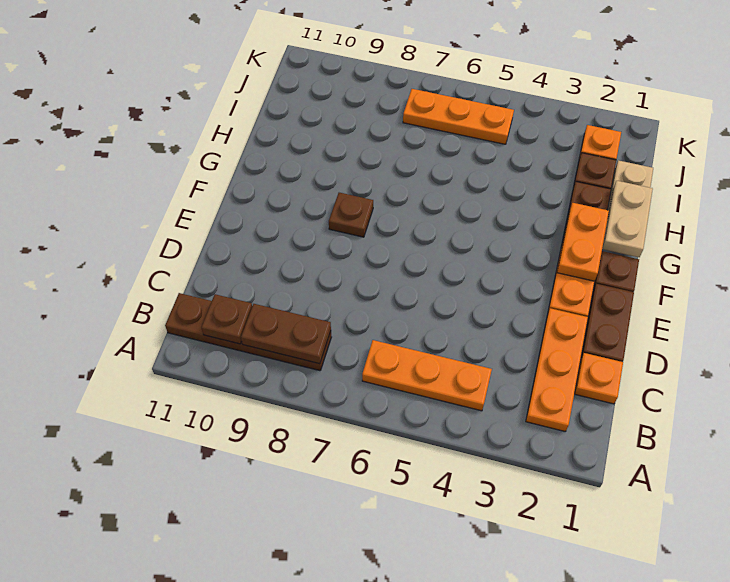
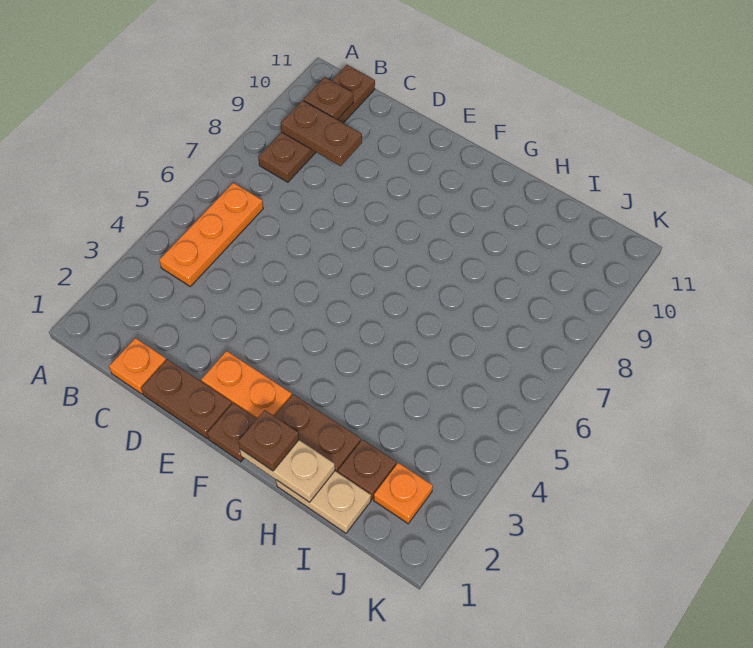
orange plate B2:D2 level 1 -> none
brown plate B8:B9 level 2 -> brown plate B9:C9 level 2
orange plate F2:G2 level 2 -> none
brown plate F8 level 1 -> brown plate G1 level 3
orange plate J5:J7 level 1 -> none

